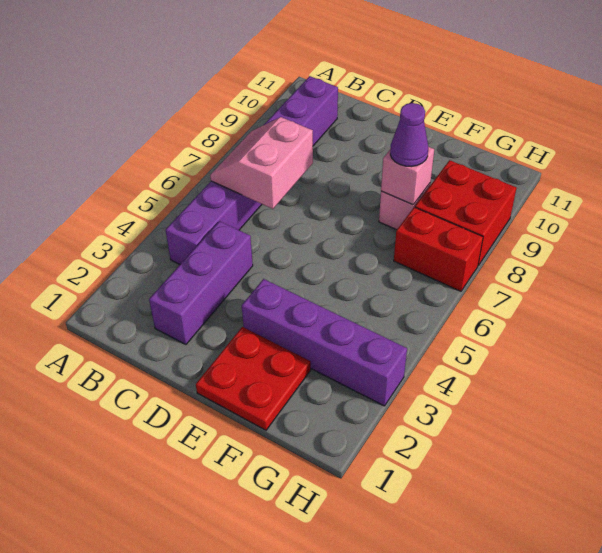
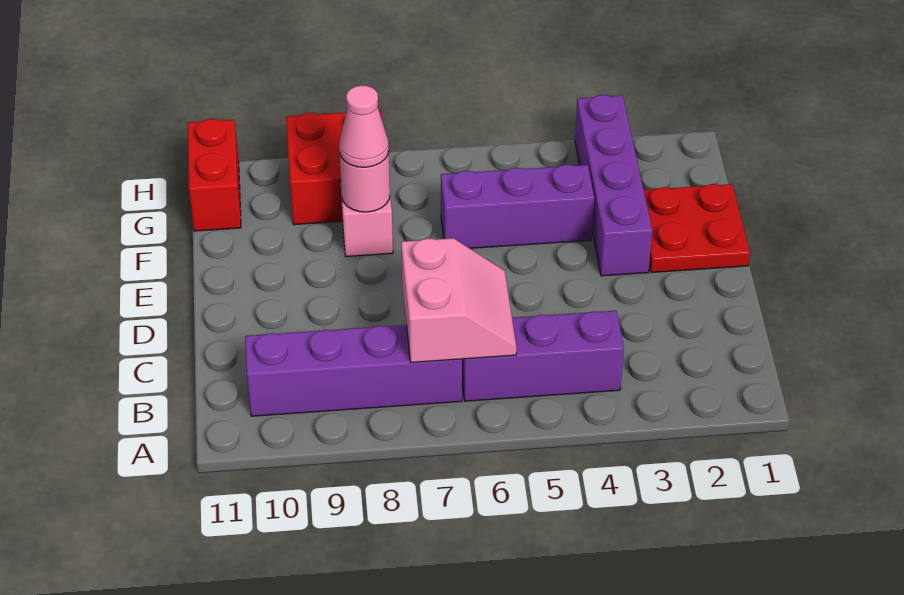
pink slope B6:C7 level 2 top C -> pink slope B6:C7 level 2 top 7
purple brick C2:C4 level 1 -> purple brick F4:F6 level 1
pink brick F8 level 2 -> pink round brick F8 level 2
purple cone F8 level 3 -> pink cone F8 level 3
red brick G7:H7 level 1 -> red brick G11:H11 level 1

